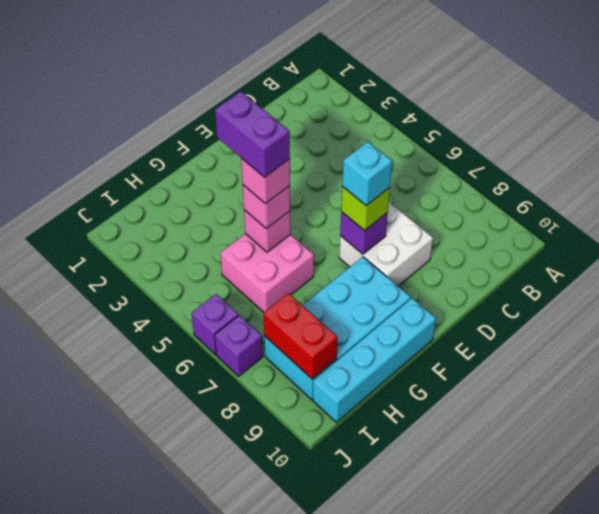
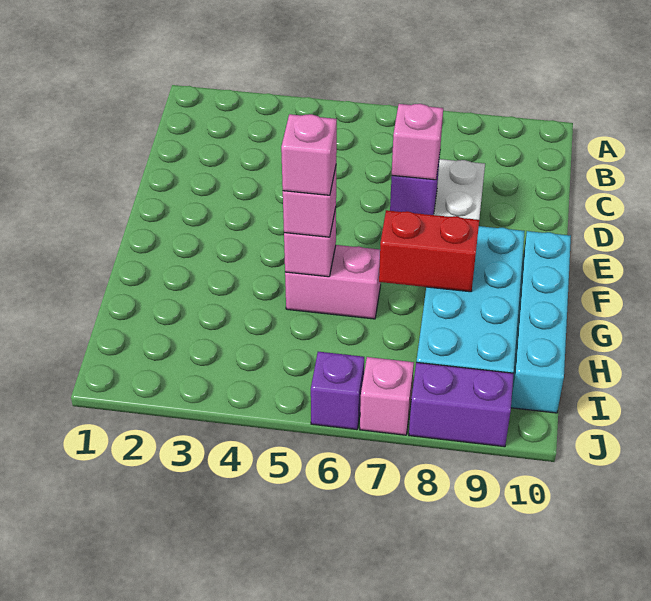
lime brick E7 level 3 -> pink brick E7 level 3
cyan brick E7 level 4 -> none
purple brick G4:G5 level 5 -> purple brick J8:J9 level 1
pink brick G5:H6 level 1 -> pink brick G5:G6 level 1
red brick I8:I9 level 2 -> red brick G7:G8 level 2
purple brick J7 level 1 -> pink brick J7 level 1

